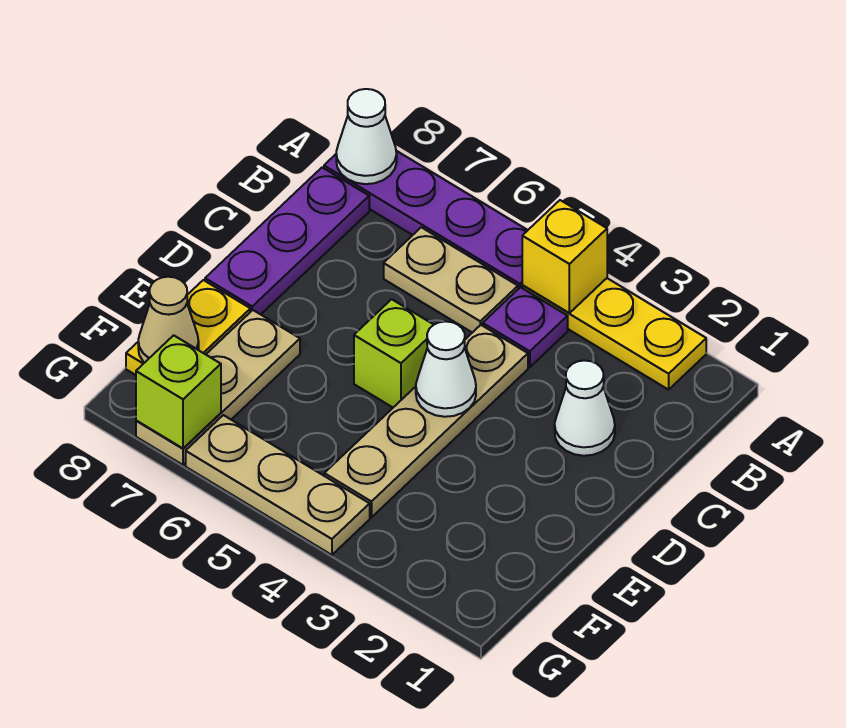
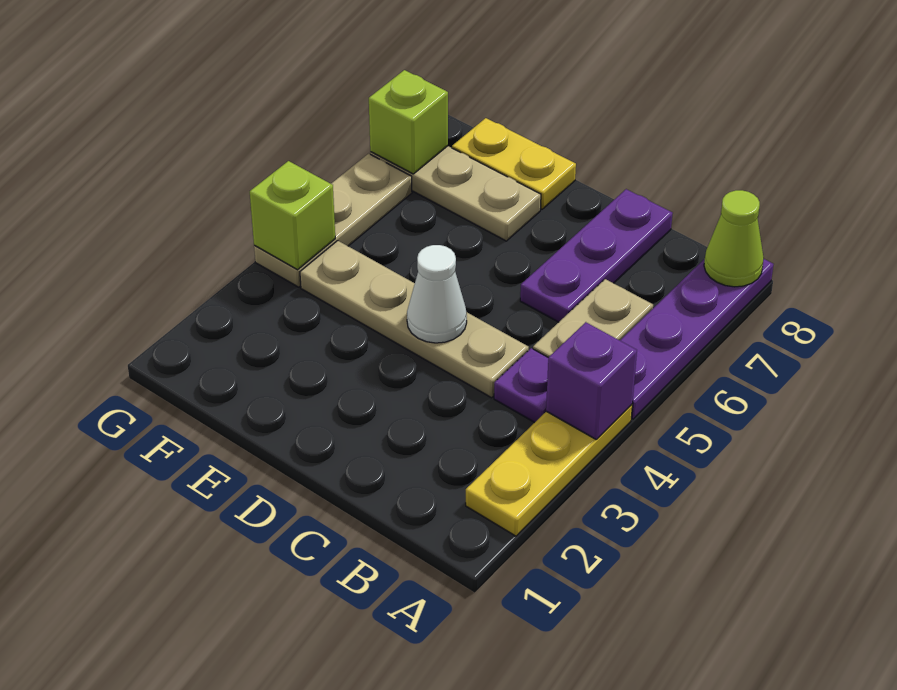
yellow brick A4 level 2 -> purple brick A4 level 2
white cone A8 level 2 -> lime cone A8 level 2
purple plate B8:D8 level 1 -> purple plate C6:C8 level 1
white cone C2 level 1 -> none
lime brick D5 level 1 -> lime brick G4 level 2
tan cone F8 level 2 -> none

